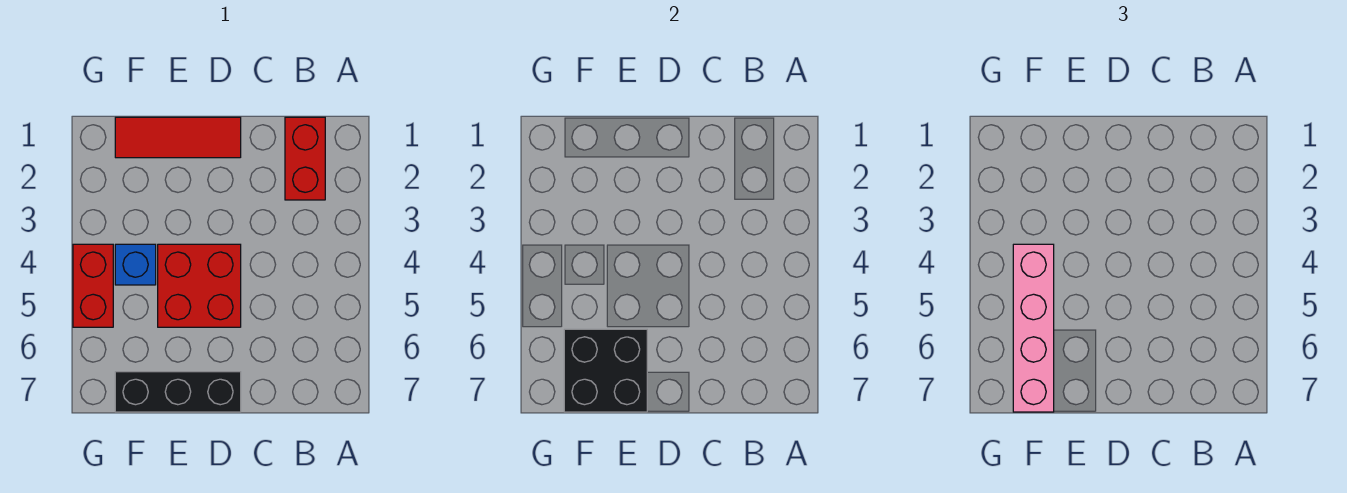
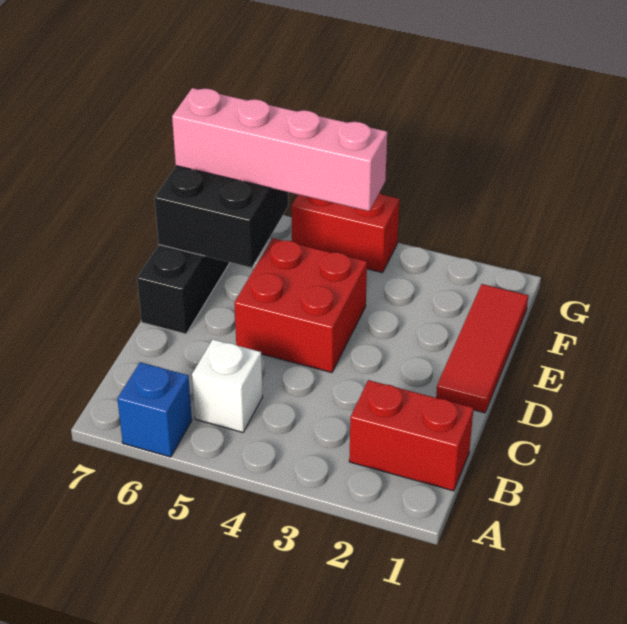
none -> white brick B5 level 1
blue brick F4 level 1 -> blue brick A6 level 1

